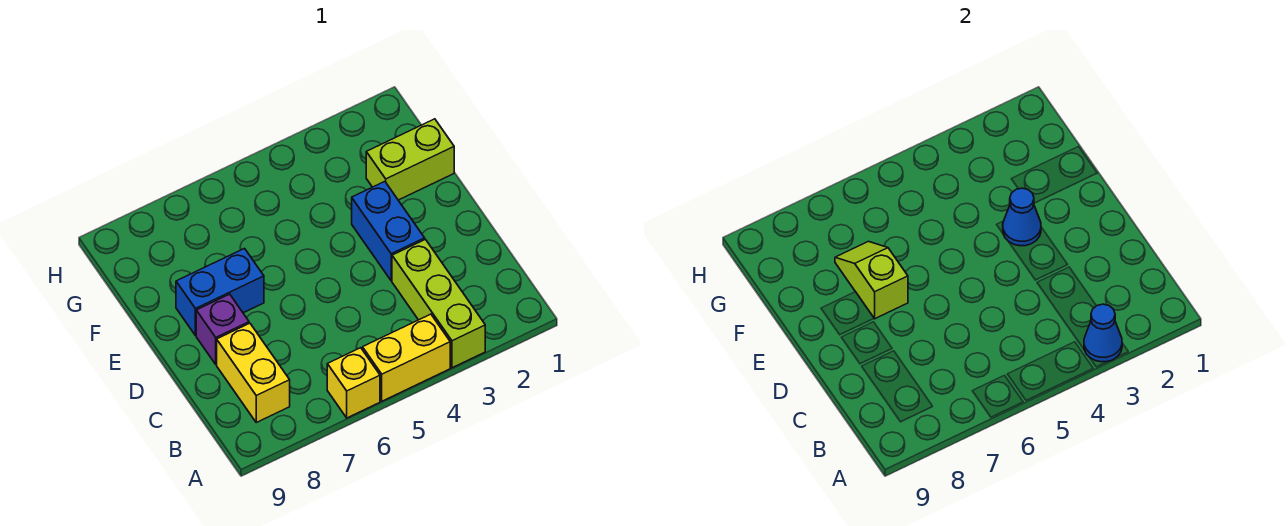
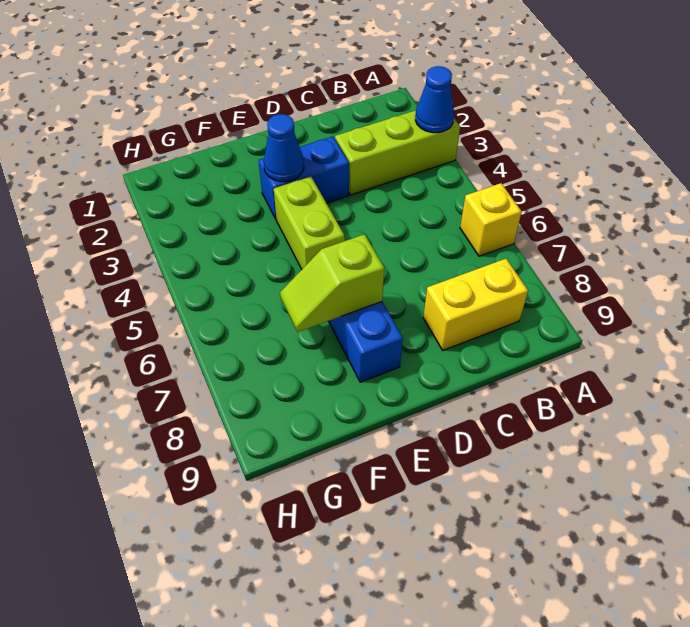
yellow brick A4:A5 level 1 -> none
purple brick D8 level 1 -> none
lime brick F1:F2 level 1 -> lime brick E4:E5 level 1

